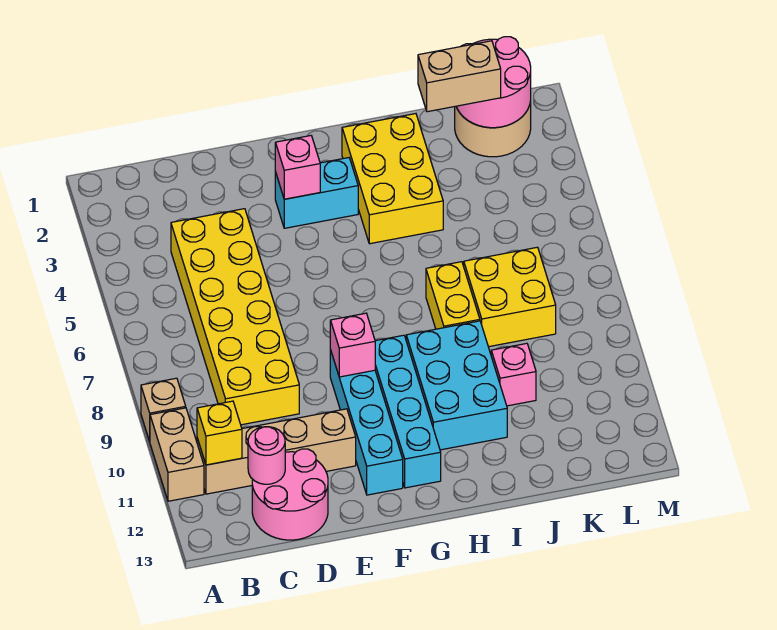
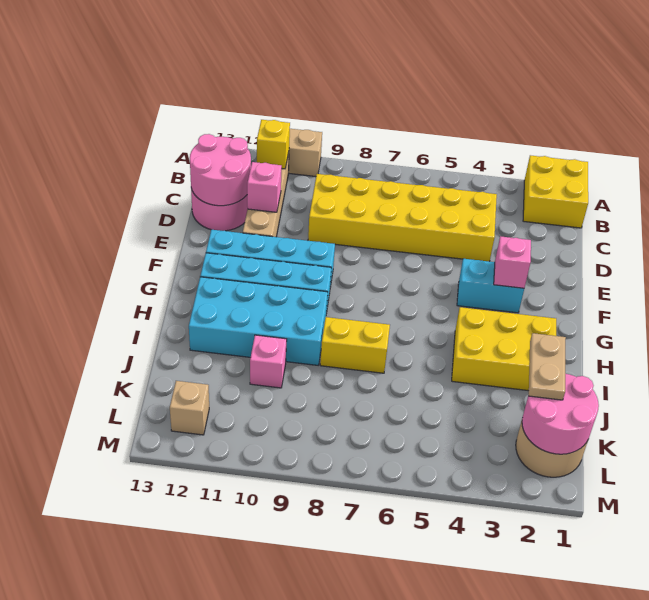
tan brick A9 level 1 -> tan brick L12 level 1
pink round brick C12 level 2 -> pink round brick C12:D13 level 2
cyan brick F3:G3 level 1 -> cyan brick F3:F4 level 1
pink brick F9 level 2 -> pink brick D11 level 2
cyan brick H9:I11 level 1 -> cyan brick H9:I12 level 1
tan brick J2:K2 level 3 -> tan plate J2:K2 level 3
yellow brick J7:K8 level 1 -> yellow brick A1:B2 level 1

